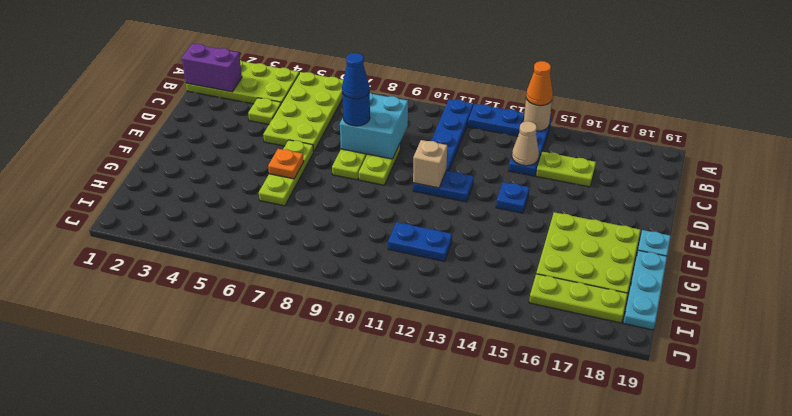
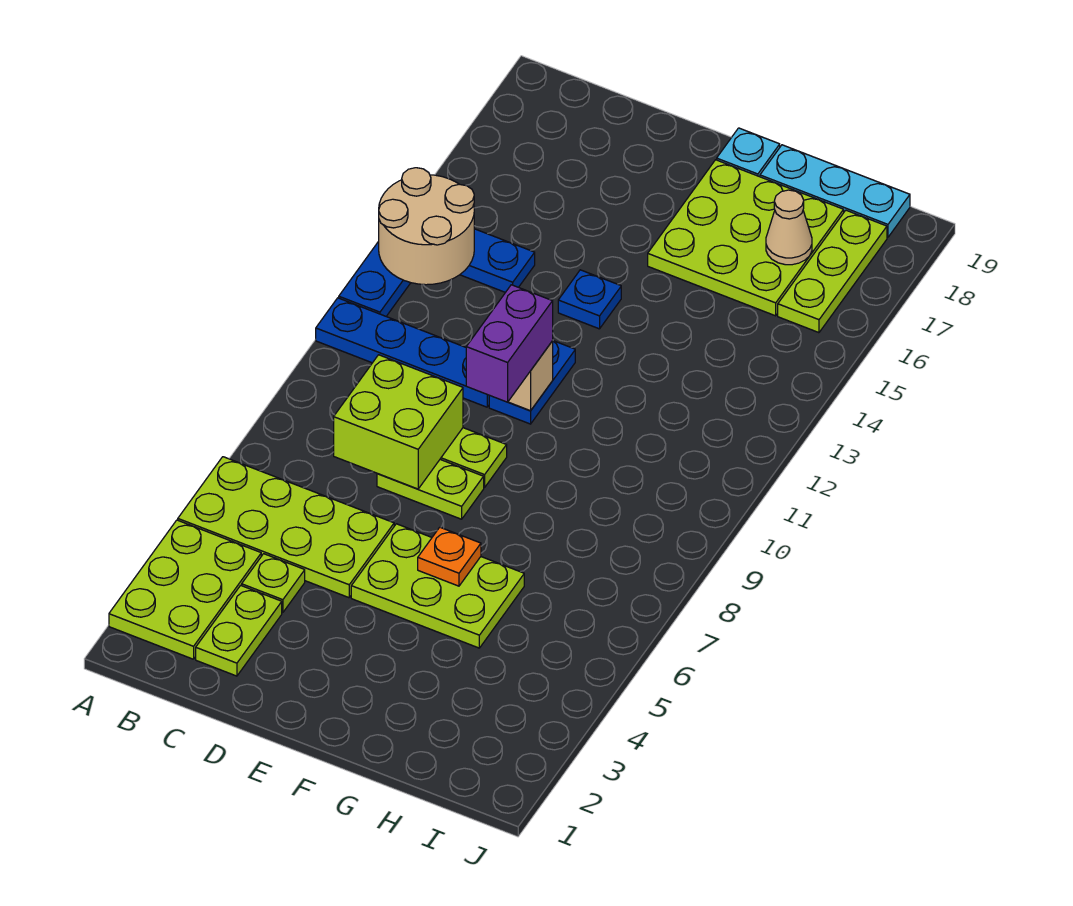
lime plate A1:B4 level 1 -> lime plate A2:B4 level 1
tan round brick A14 level 2 -> tan round brick A13:B14 level 2
orange cone A14 level 3 -> none
purple brick B1:B2 level 2 -> purple brick E10:E11 level 3
cyan brick C8:D9 level 2 -> lime brick C8:D9 level 2
tan cone C14 level 2 -> tan cone H17 level 2
lime plate C15:C16 level 1 -> lime plate C2:C3 level 1
blue round brick D8 level 3 -> none
blue cone D8 level 4 -> none
lime plate E6:G6 level 1 -> lime plate E5:G6 level 1
blue plate H11:H12 level 1 -> none

